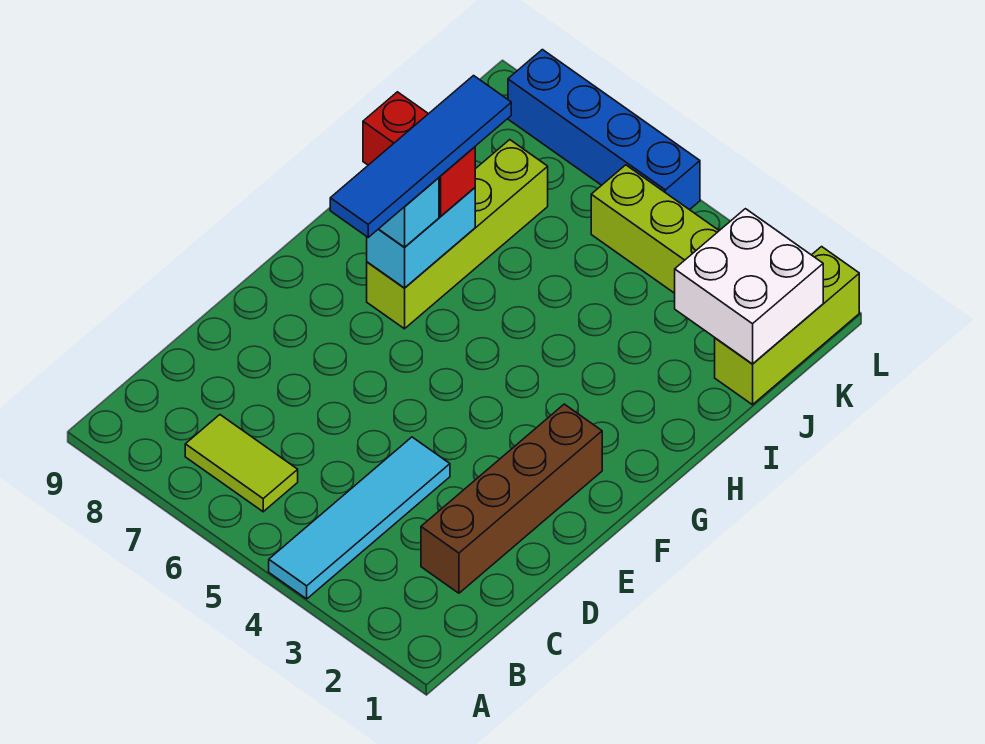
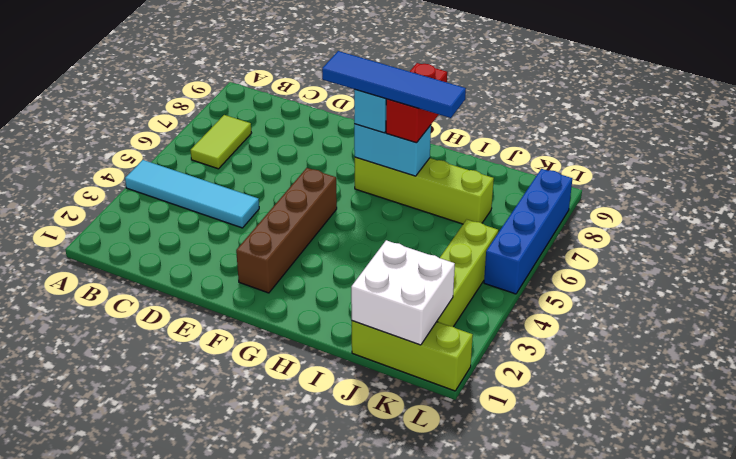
brown brick C2:F2 level 1 -> brown brick F2:F5 level 1

